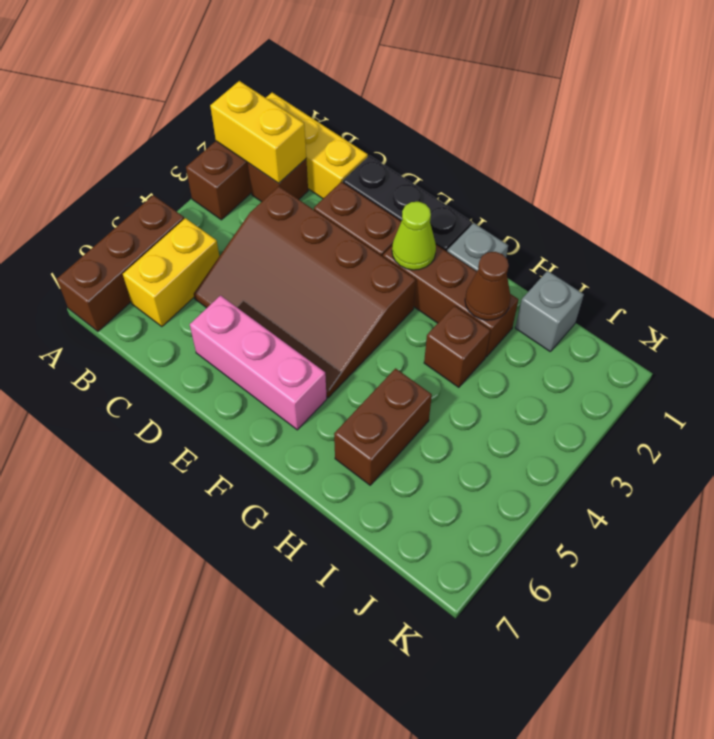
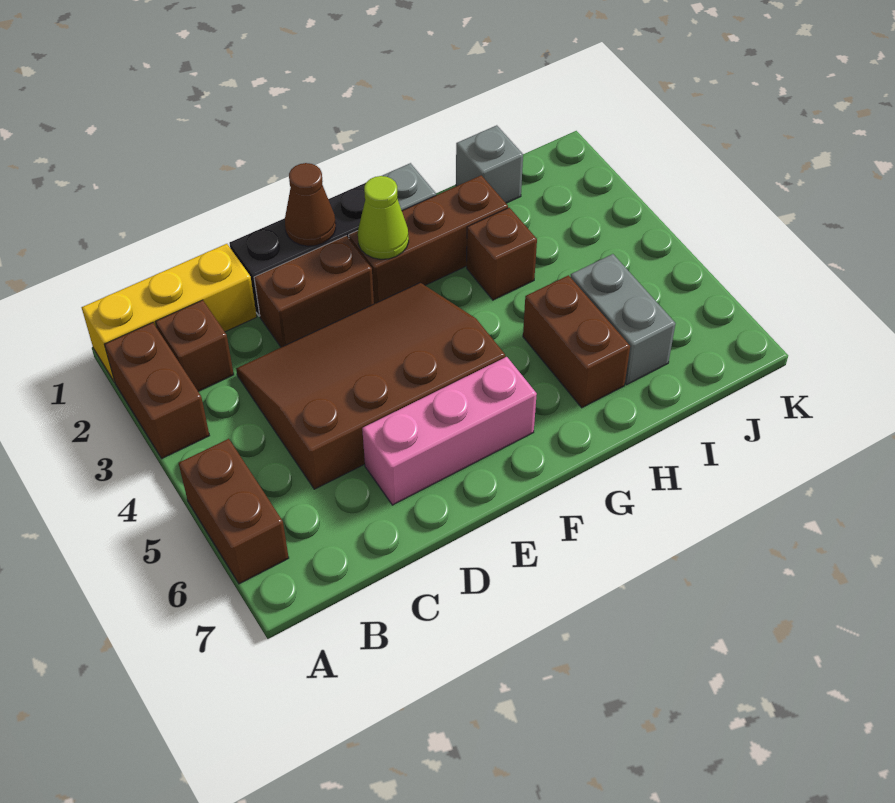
yellow brick A2:B2 level 2 -> none
brown brick A5:A7 level 1 -> brown brick A5:A6 level 1
yellow brick B5:B6 level 1 -> none
brown slope C3:F5 level 1 top 3 -> brown slope C3:F5 level 1 top 5
brown cone H2 level 2 -> brown cone E1 level 2
none -> grey brick I5:I6 level 1

